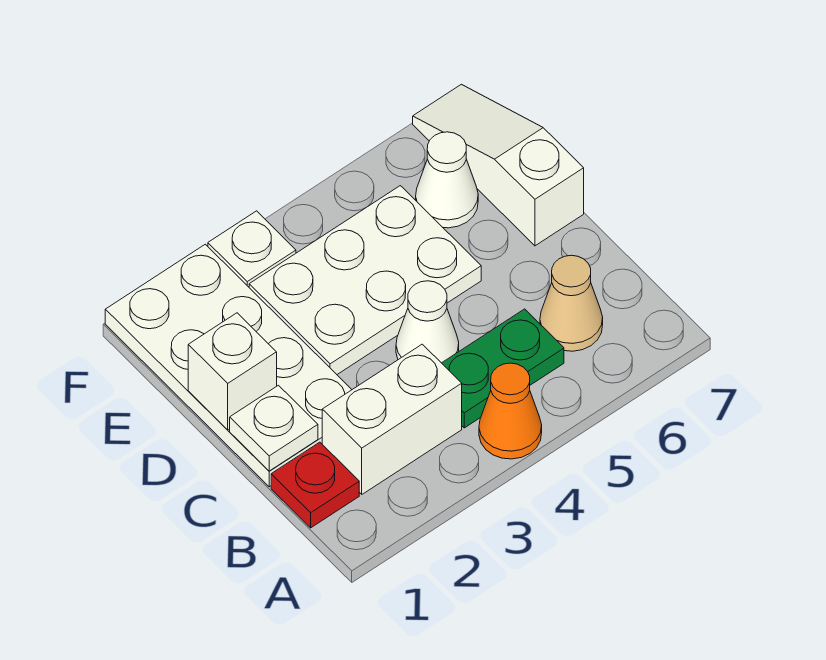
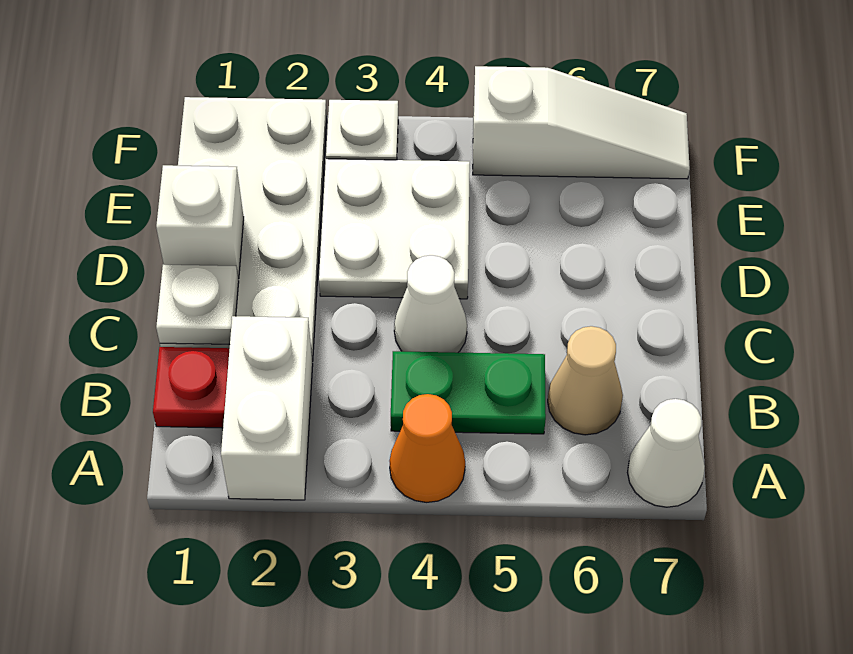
white brick B2:B3 level 1 -> white brick A2:B2 level 1
white plate D3:E5 level 1 -> white plate D3:E4 level 1
white slope D7:F7 level 1 top D -> white slope F5:F7 level 1 top 5
white cone E6 level 1 -> white cone A7 level 1

